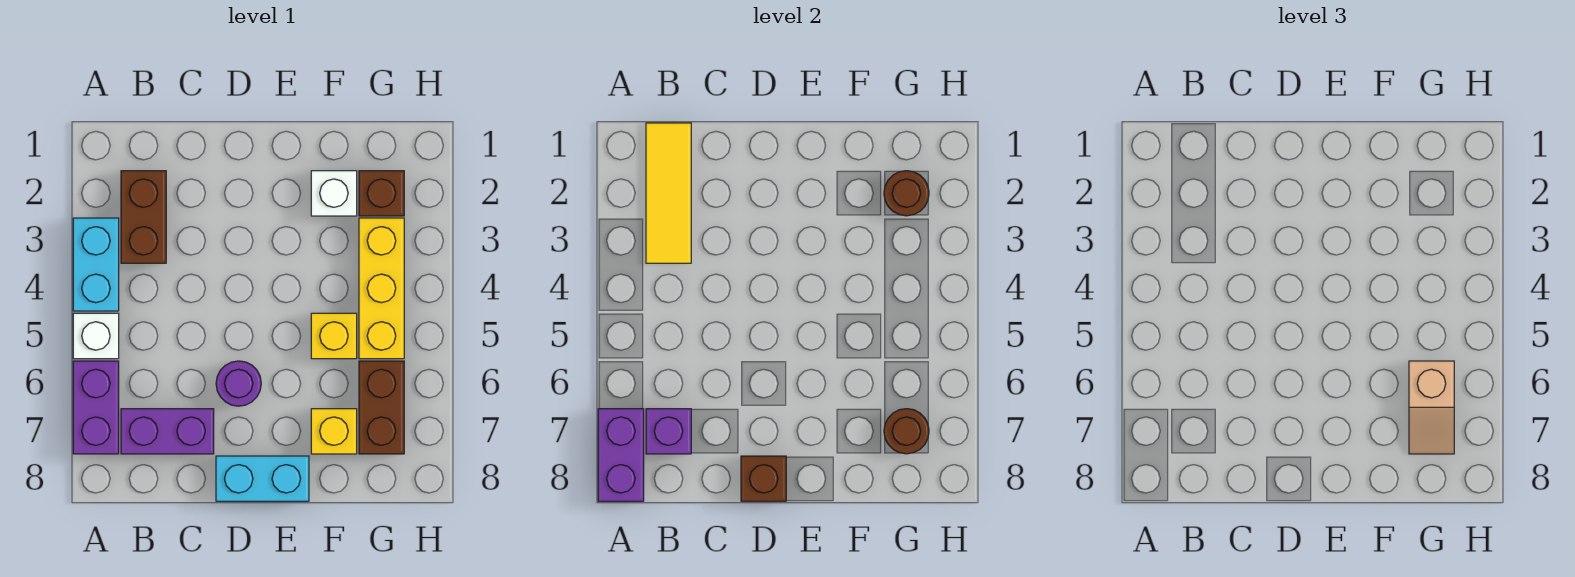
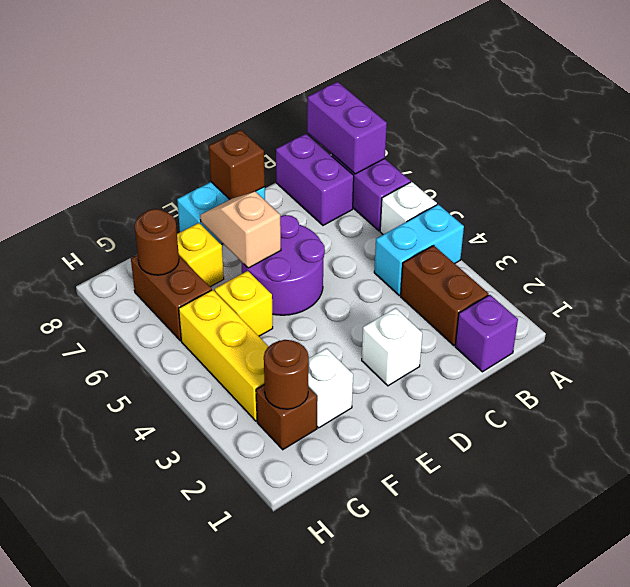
cyan brick A3:A4 level 1 -> cyan brick A4:B4 level 1
yellow tile B1:B3 level 2 -> none
purple brick B7:C7 level 1 -> purple brick B7:B8 level 1
purple brick B7 level 2 -> purple brick B1 level 1
none -> white brick D2 level 1
purple round brick D6 level 1 -> purple round brick D5:E6 level 1
tan slope G6:G7 level 3 top 6 -> tan slope E6:E7 level 2 top 6

